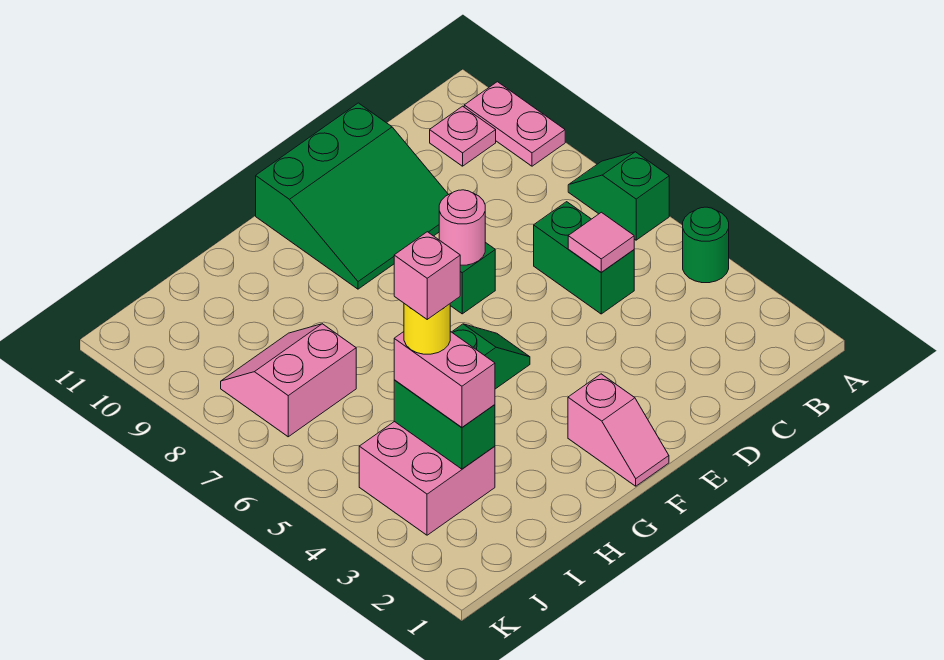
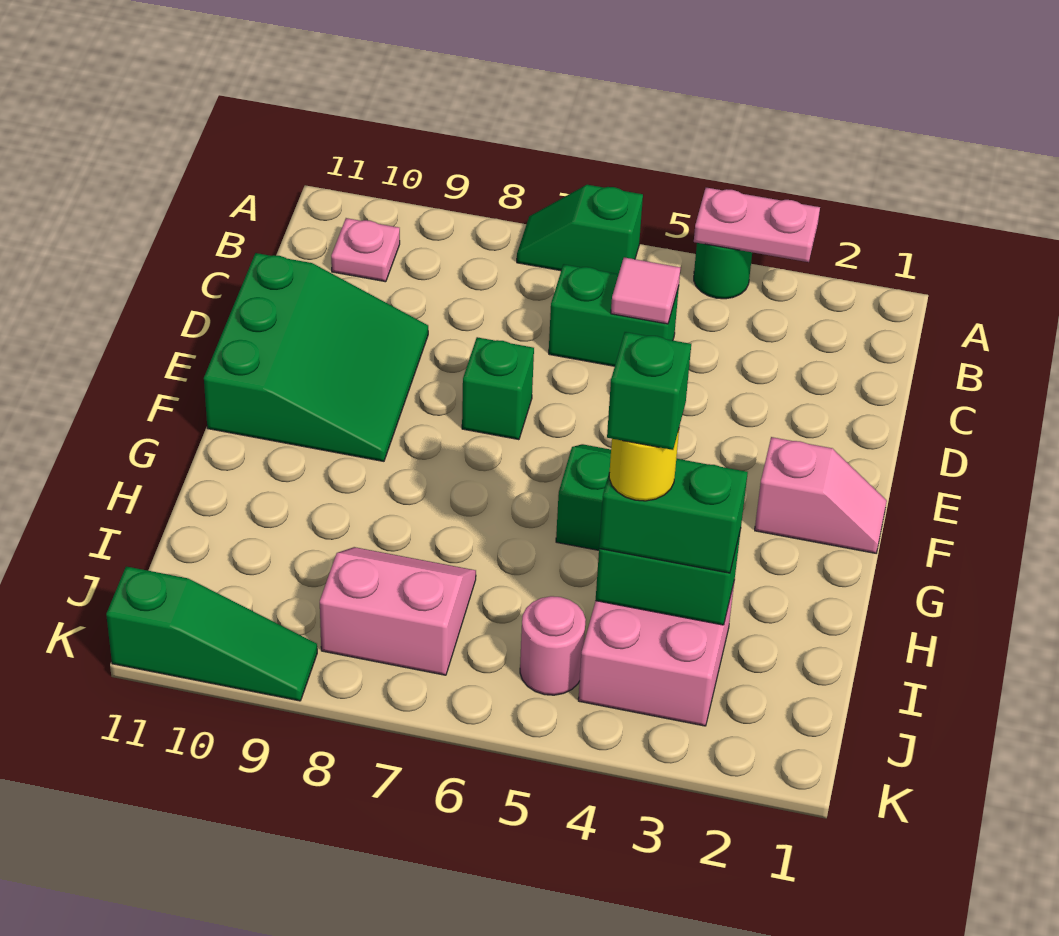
pink plate A9:A10 level 1 -> pink plate A3:A4 level 2
pink round brick E7 level 2 -> pink round brick J5 level 1
pink brick I3:I4 level 3 -> green brick I3:I4 level 3
pink brick I4 level 5 -> green brick I4 level 5
pink slope I7:J8 level 1 top 7 -> pink slope I7:J8 level 1 top J
none -> green slope K9:K11 level 1 top 11

